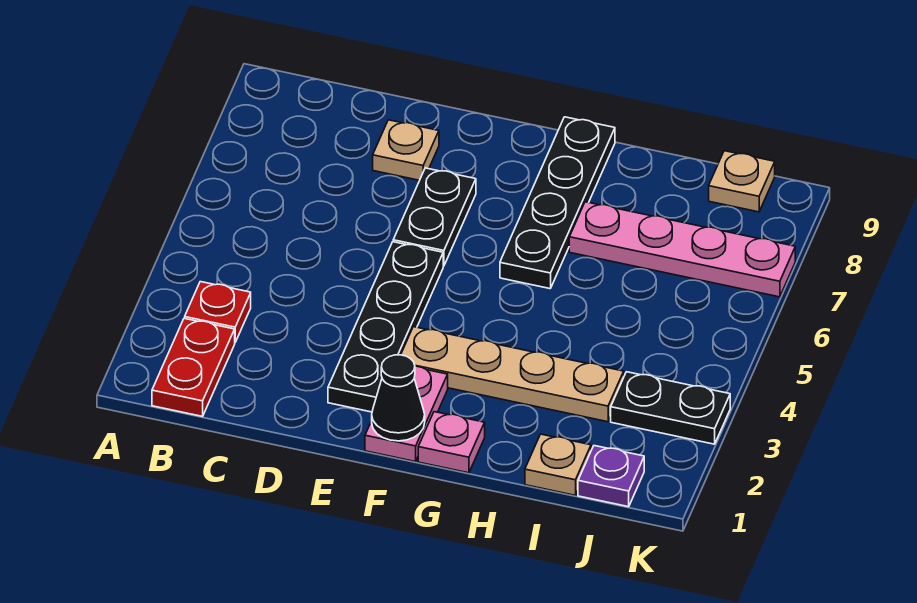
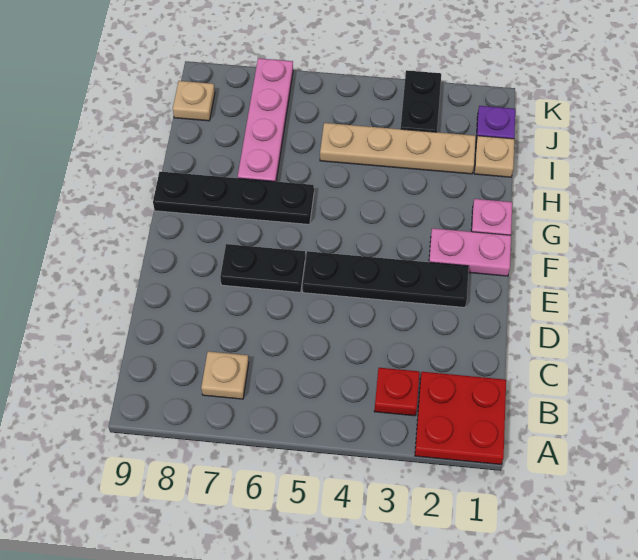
red plate B1:B2 level 1 -> red plate A1:B2 level 1
tan plate D8 level 1 -> tan plate B7 level 1
black cone F1 level 2 -> none
tan plate F3:I3 level 1 -> tan plate I2:I5 level 1

